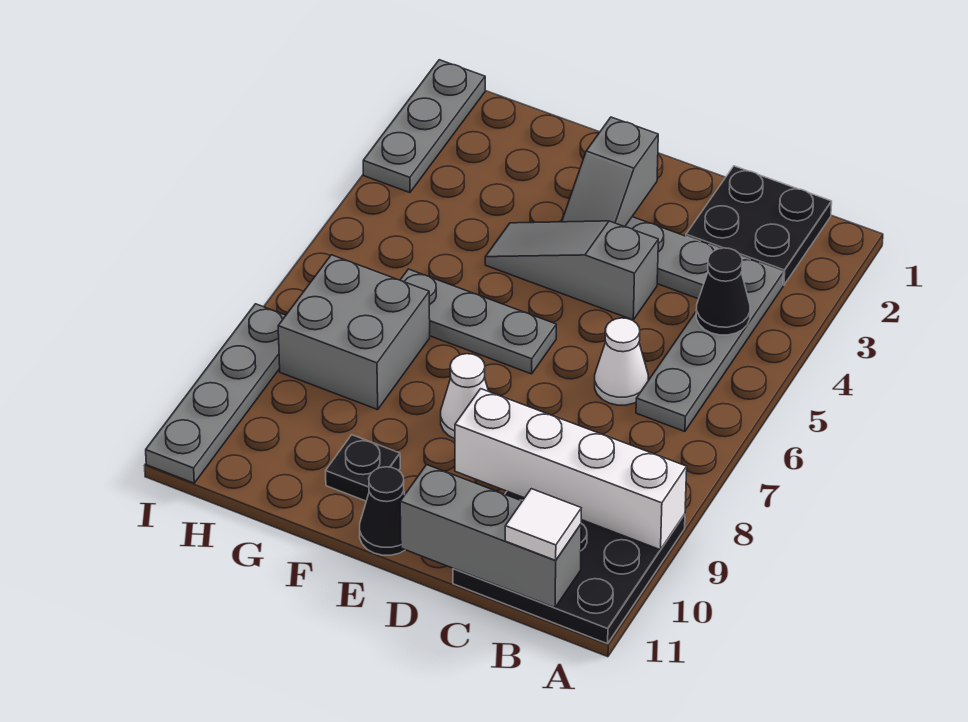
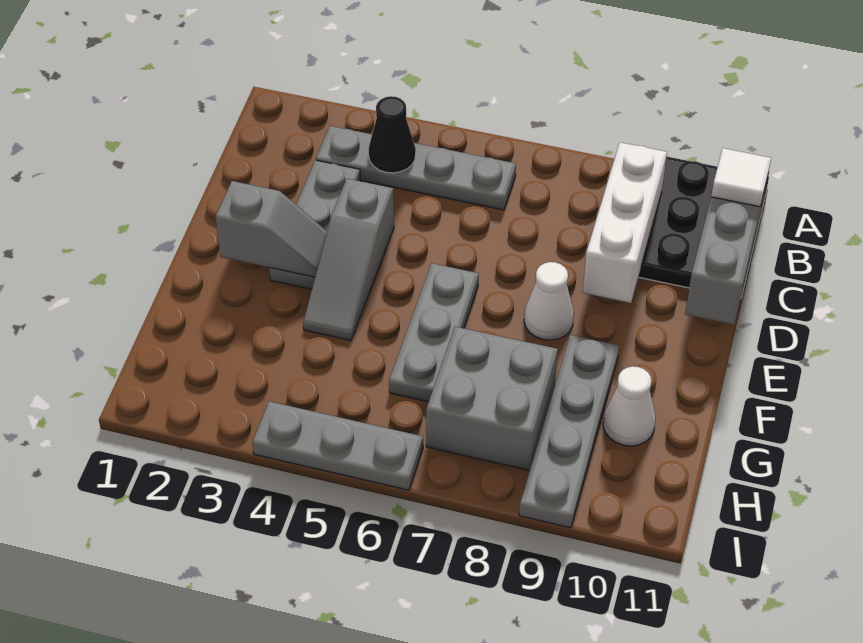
white brick A9:D9 level 2 -> white brick B9:D9 level 2
black plate B1:C2 level 1 -> none
white cone C6 level 1 -> white cone G10 level 1
black cone E11 level 1 -> none
black plate F10 level 1 -> none
grey plate I1:I3 level 1 -> grey plate I4:I6 level 1
grey plate I8:I11 level 1 -> grey plate F9:I9 level 1

